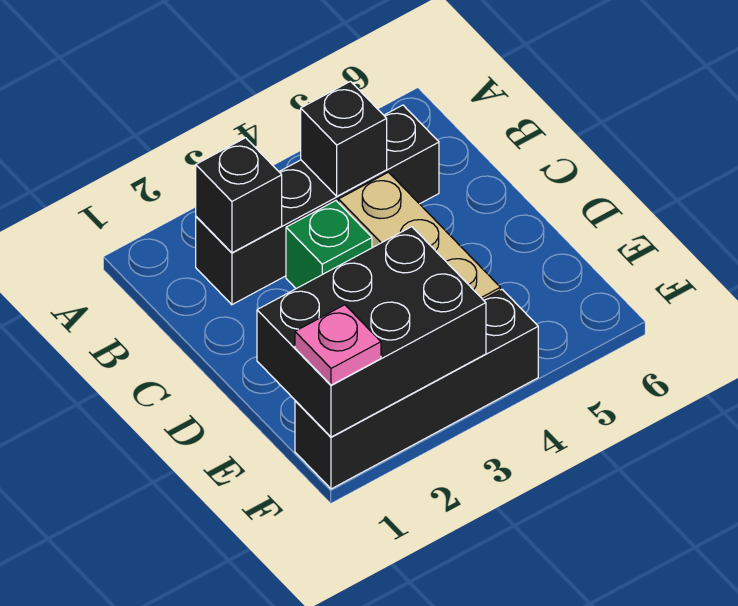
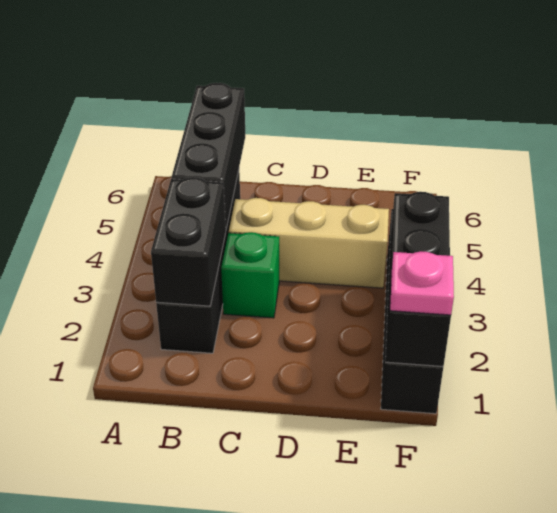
black brick B2 level 2 -> black brick B2:B3 level 2
black brick B4 level 2 -> black brick B4:B6 level 2
black brick E1:F3 level 2 -> black brick F1:F3 level 2

